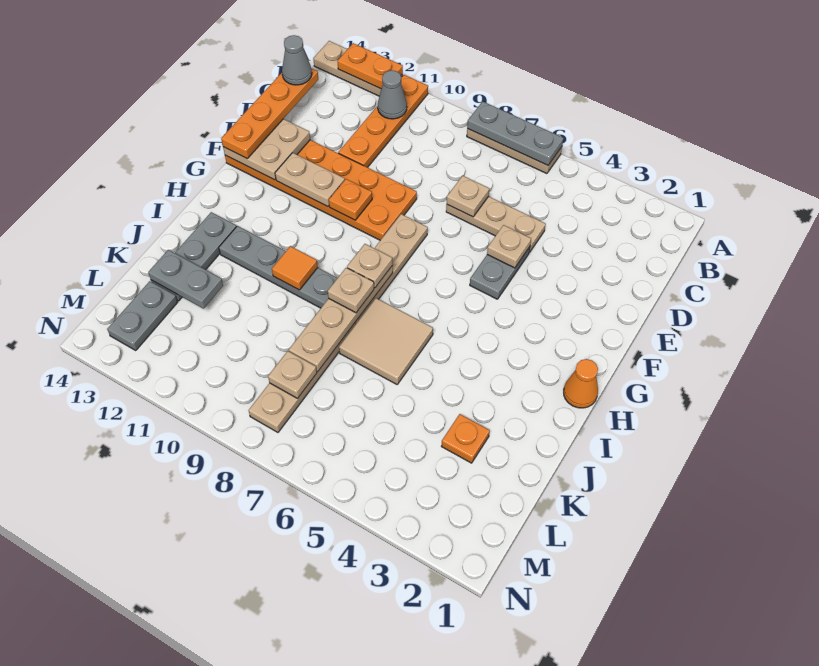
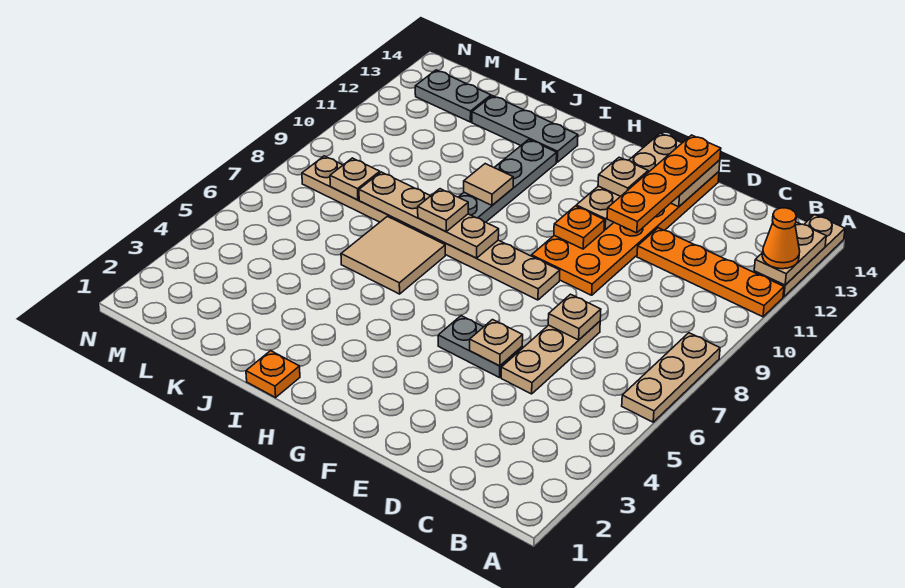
grey plate A6:A8 level 2 -> none
orange plate A12:A13 level 2 -> tan plate A12:A13 level 2
grey cone B11 level 2 -> none
orange plate C14:F14 level 3 -> orange plate E11:E14 level 3
grey cone C14 level 4 -> none
orange cone H1 level 1 -> orange cone A12 level 3
tan plate H8 level 3 -> tan plate F12 level 3
orange tile I10 level 2 -> tan tile I10 level 2
orange plate K3 level 1 -> orange plate I1 level 1
grey plate K12:K13 level 2 -> none

